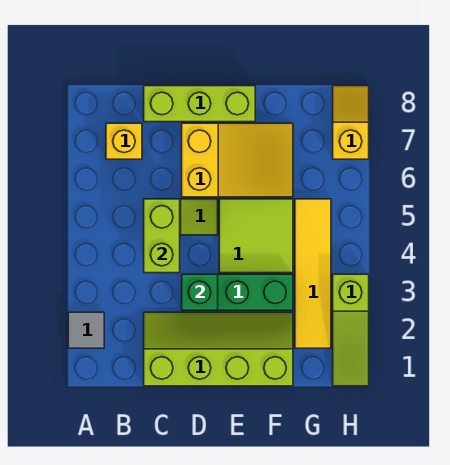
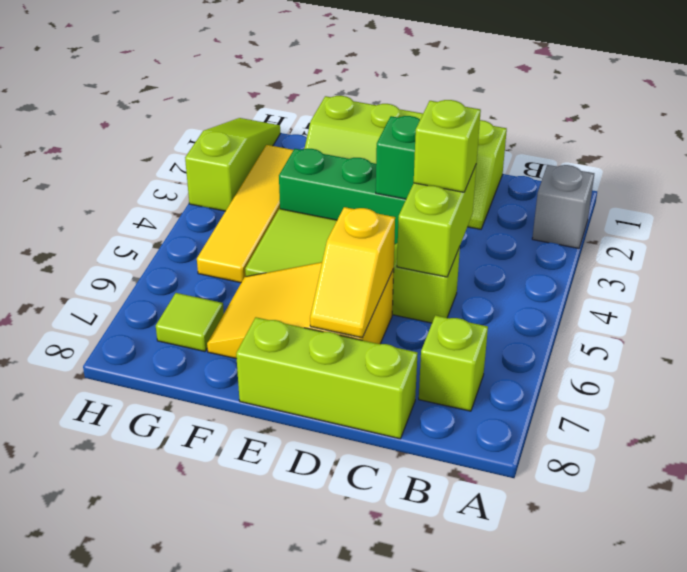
grey tile A2 level 1 -> grey brick A2 level 1
yellow brick B7 level 1 -> lime brick B7 level 1
none -> lime brick C4 level 3
none -> lime tile G7 level 1
yellow slope H7:H8 level 1 top 7 -> yellow slope D6:D7 level 2 top 6

